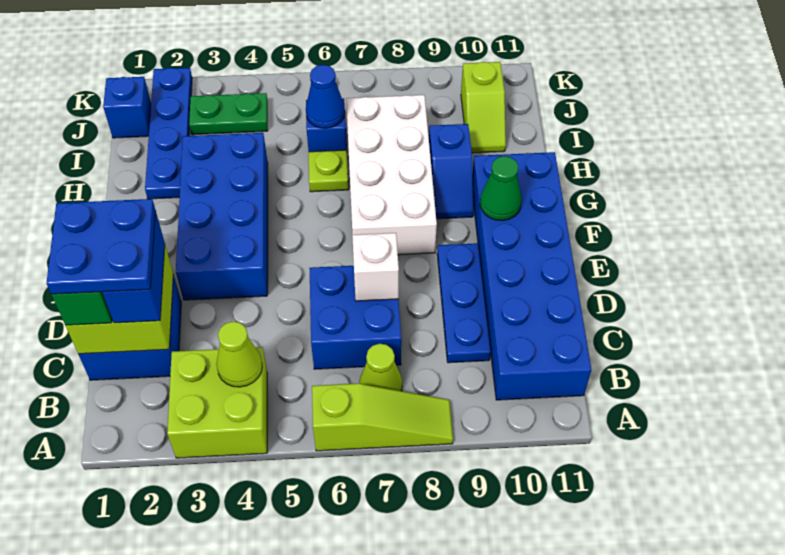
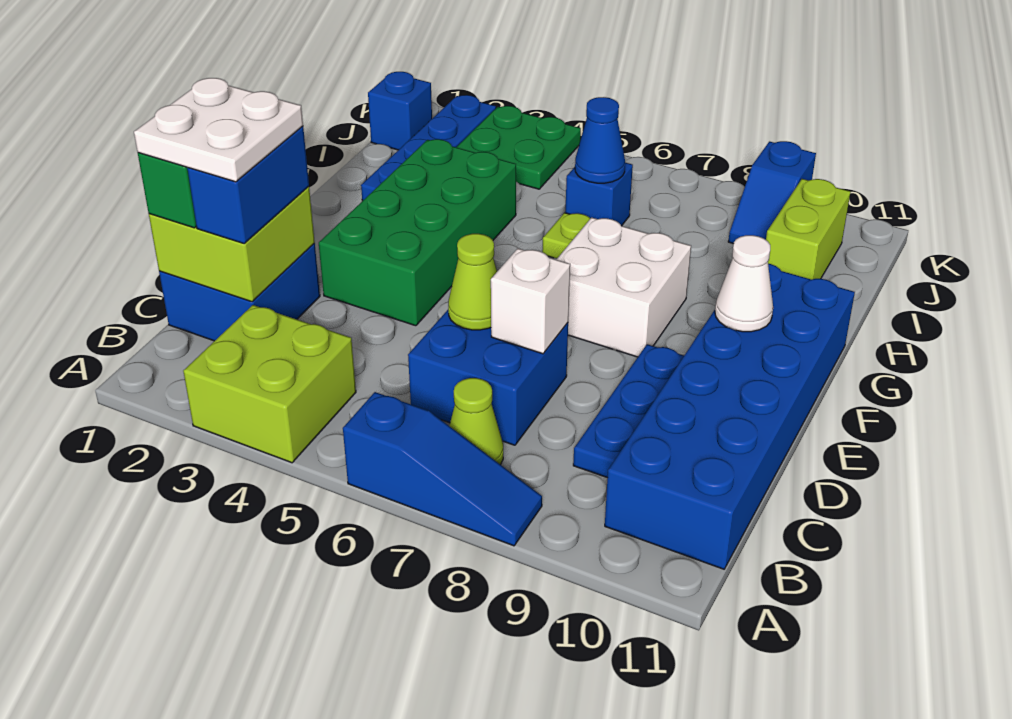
lime slope A6:A8 level 1 top 6 -> blue slope A6:A8 level 1 top 6
lime cone B4 level 2 -> lime cone D6 level 2
blue plate C1:D2 level 4 -> white plate C1:D2 level 4
blue brick E3:H4 level 1 -> green brick E3:H4 level 1
white brick F7:I8 level 1 -> white brick F7:G8 level 1
green cone F10 level 2 -> white cone F10 level 2
blue slope G9:H9 level 1 top H -> blue slope J9:K9 level 1 top K
lime slope I10:J10 level 1 top J -> lime brick I10:J10 level 1
green plate J3:J4 level 1 -> green plate J3:K4 level 1

